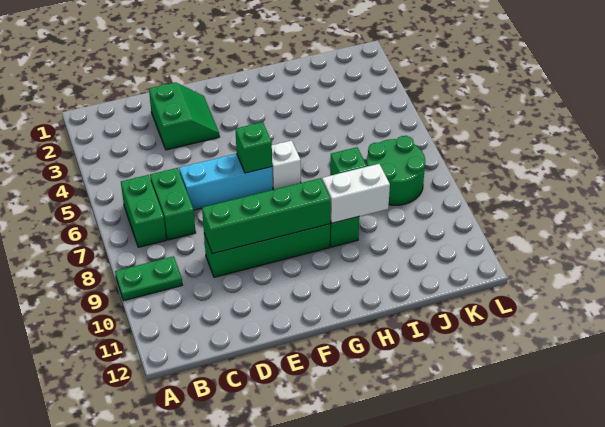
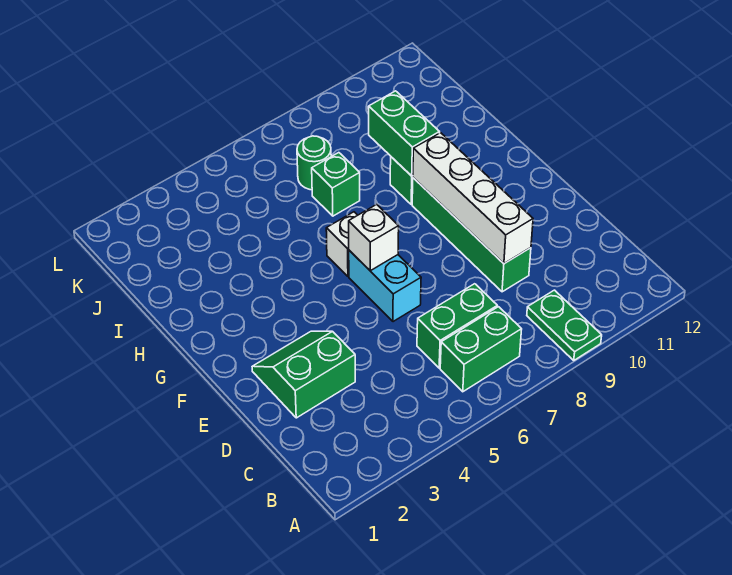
cyan brick D6:F6 level 1 -> cyan brick E6:F6 level 1
green brick D9:G9 level 2 -> white brick D9:G9 level 2
green brick F6 level 2 -> white brick F6 level 2
white brick H9:I9 level 2 -> green brick H9:I9 level 2
green round brick J7:K8 level 1 -> green round brick J7 level 1

